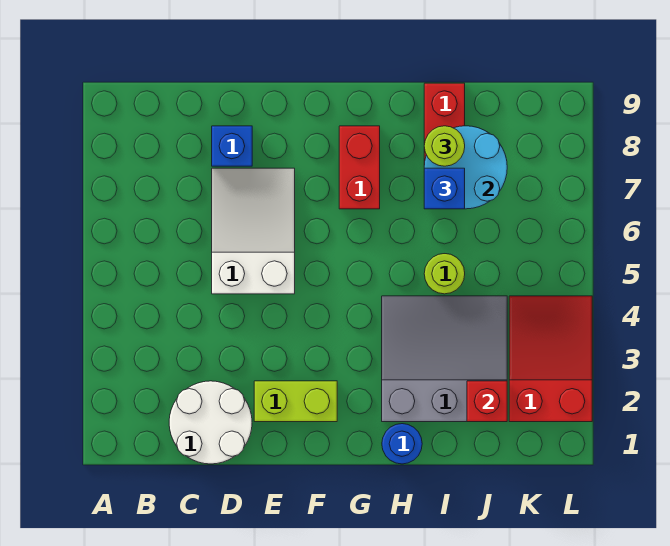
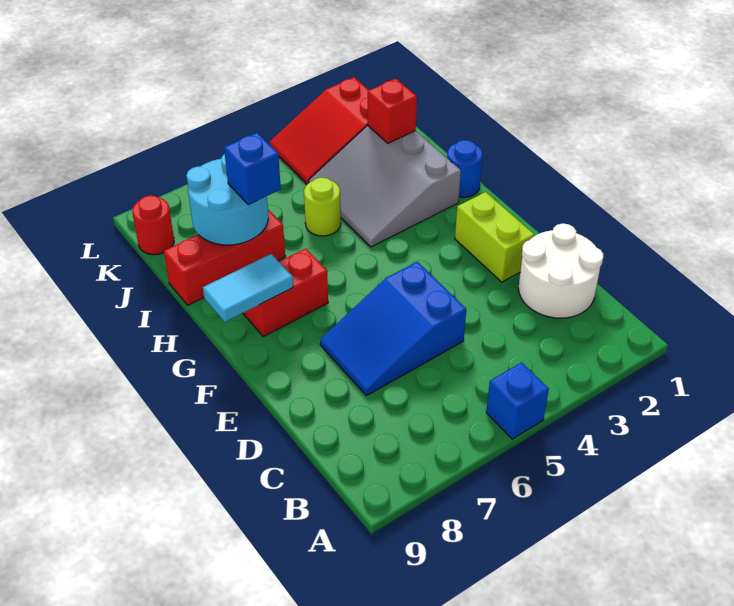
white slope D5:E7 level 1 top 5 -> blue slope D5:E7 level 1 top 5
blue brick D8 level 1 -> blue brick A5 level 1
none -> cyan tile G8:G9 level 2
lime round brick I8 level 3 -> none
none -> red round brick K9 level 1

